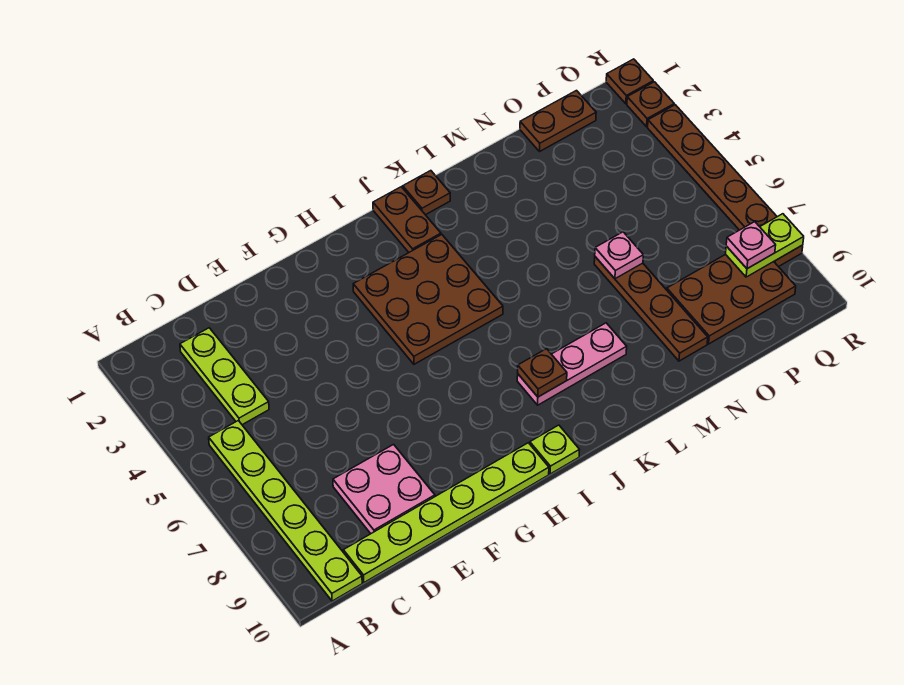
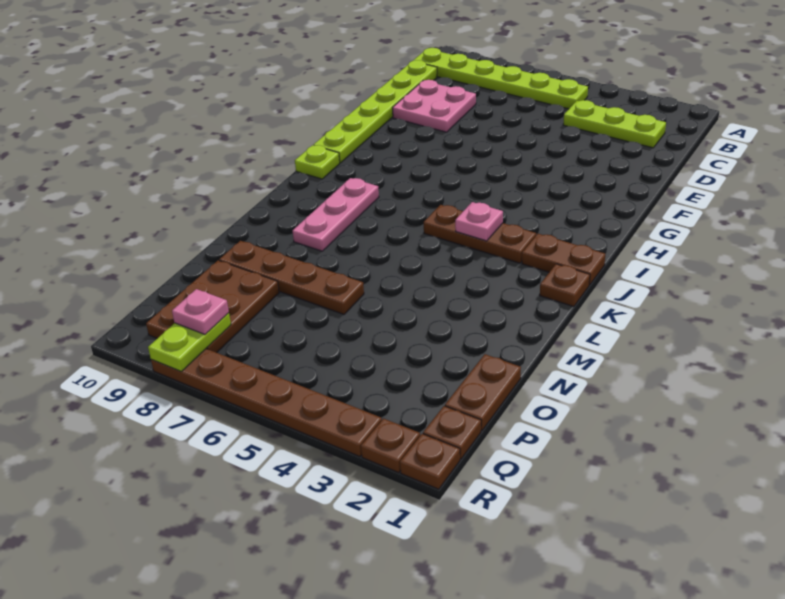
brown plate H3:J5 level 1 -> brown plate J3:J5 level 1
brown plate J8 level 2 -> brown plate Q1 level 1
pink plate N6 level 2 -> pink plate J4 level 2

